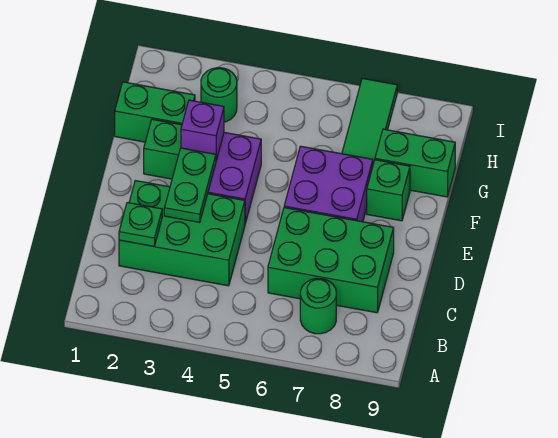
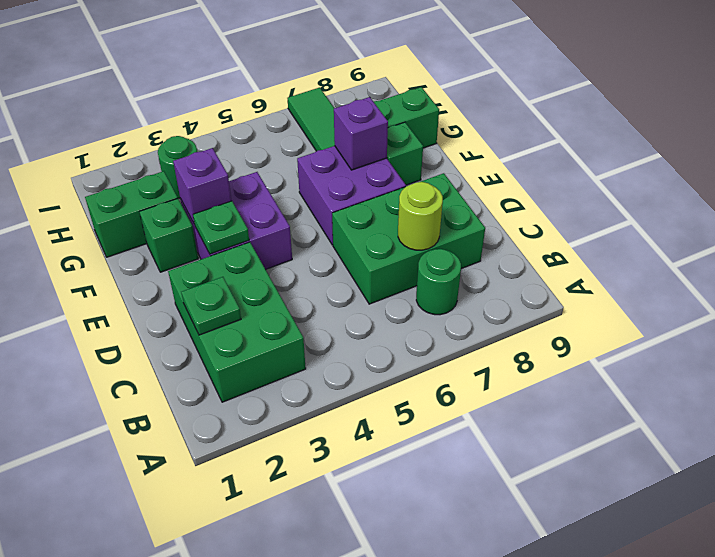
green brick C2:D4 level 1 -> green brick B2:D3 level 1
none -> lime round brick C7 level 2
green plate D3:E3 level 2 -> green plate E3 level 2
none -> purple brick F7 level 2

